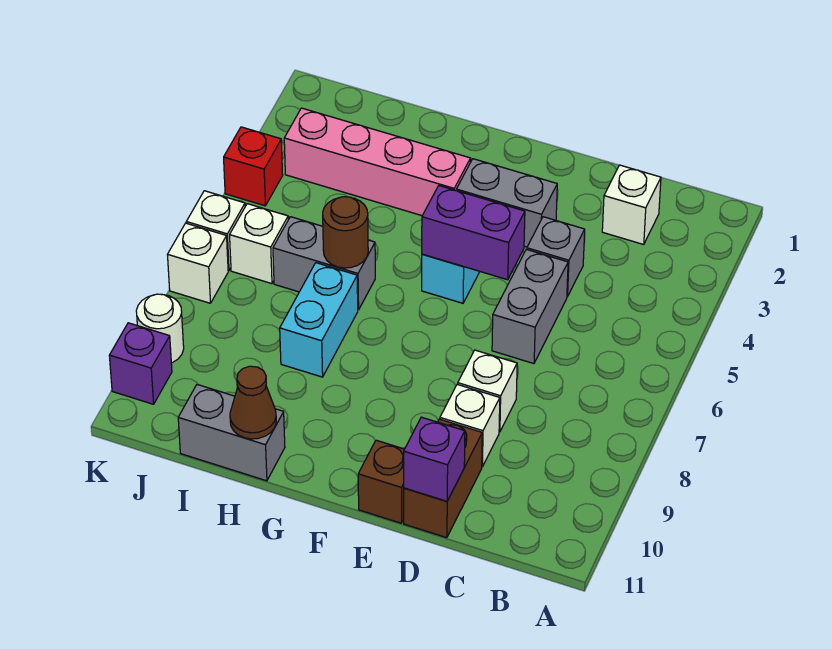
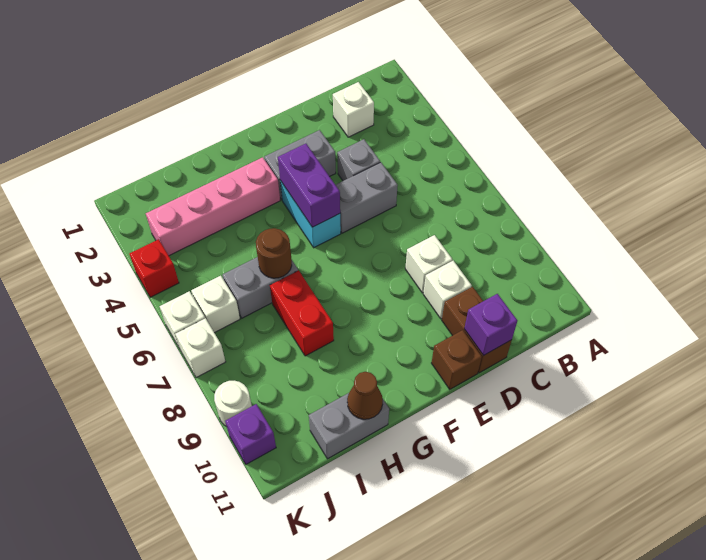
grey brick D5:D6 level 1 -> grey brick D5:E5 level 1
purple brick E5:F5 level 2 -> purple brick F4:F5 level 2
cyan brick H7:H8 level 1 -> red brick H7:H8 level 1

